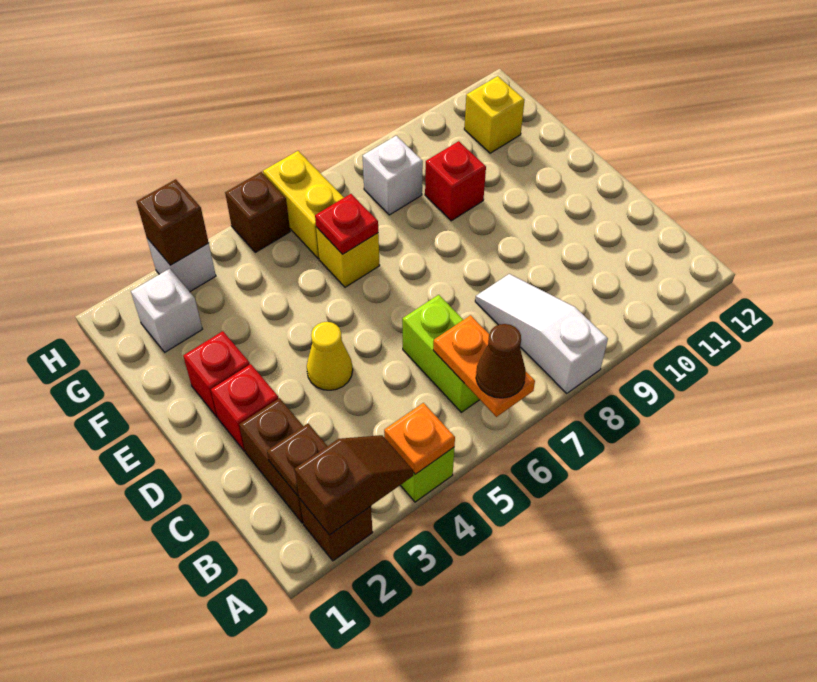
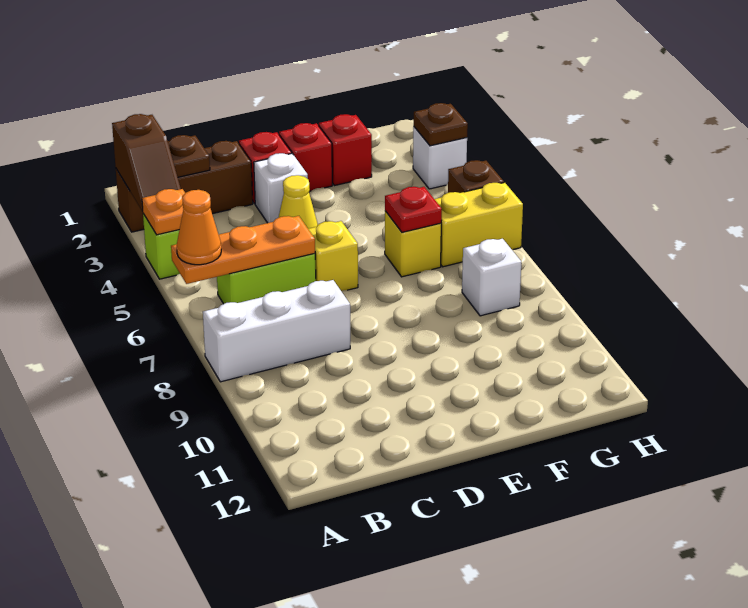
orange plate A6:B6 level 2 -> orange plate A6:C6 level 2
brown cone A6 level 3 -> orange cone A6 level 3
white slope A8:C8 level 1 top A -> white brick A8:C8 level 1
red brick F9 level 1 -> red brick F2 level 1
white brick G2 level 1 -> white brick D3 level 1
yellow brick G11 level 1 -> yellow brick D6 level 1
brown brick H3 level 2 -> brown plate H3 level 2

